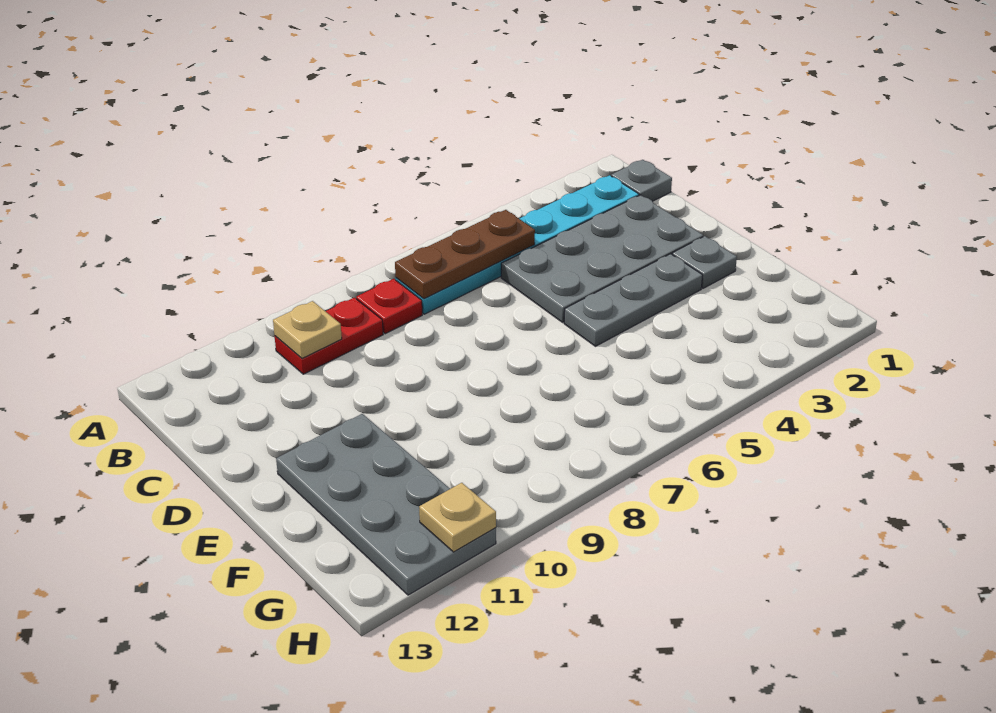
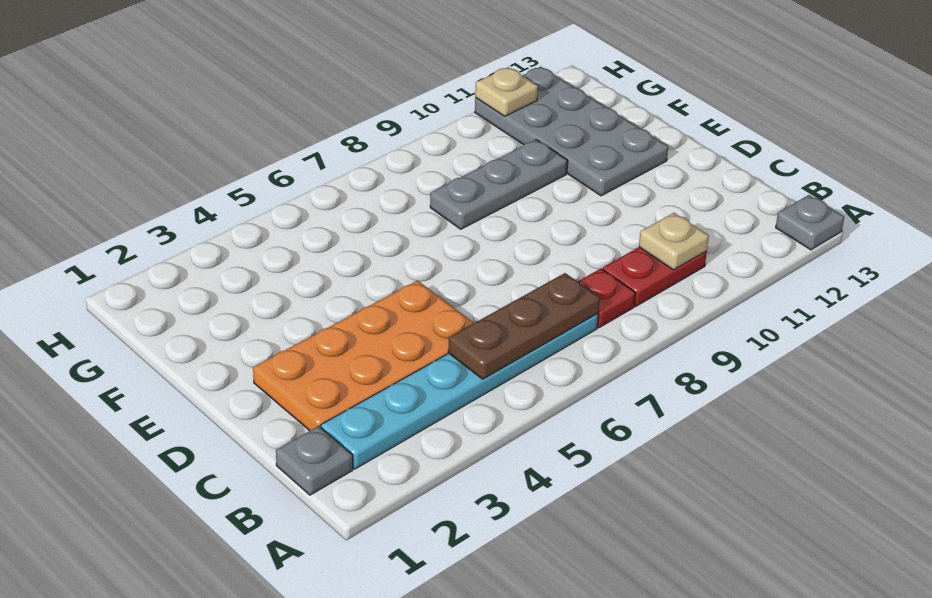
grey plate C2:D5 level 1 -> orange plate C2:D5 level 1
grey plate E2 level 1 -> grey plate A13 level 1
grey plate E3:E5 level 1 -> grey plate F8:F10 level 1

